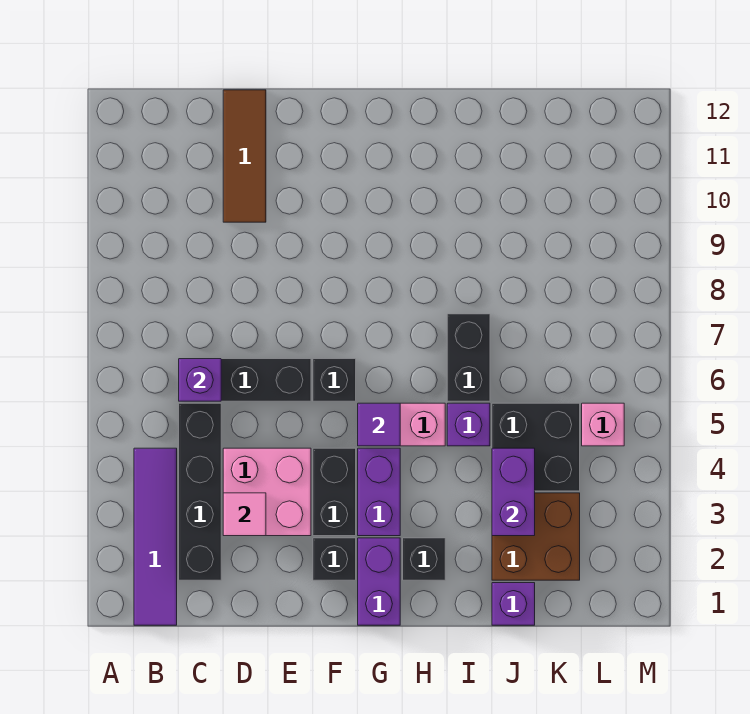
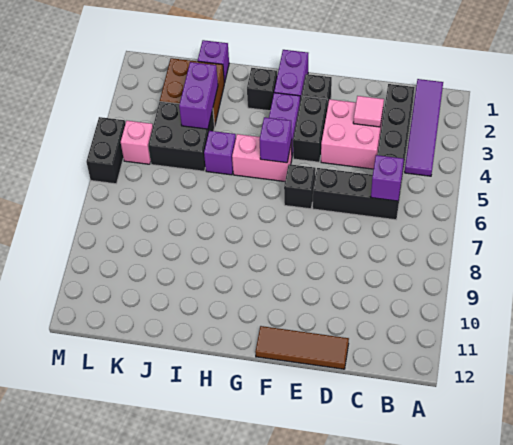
brown tile D10:D12 level 1 -> brown tile D12:F12 level 1
purple tile G5 level 2 -> purple brick G5 level 2
black brick I6:I7 level 1 -> black brick M5:M6 level 1

